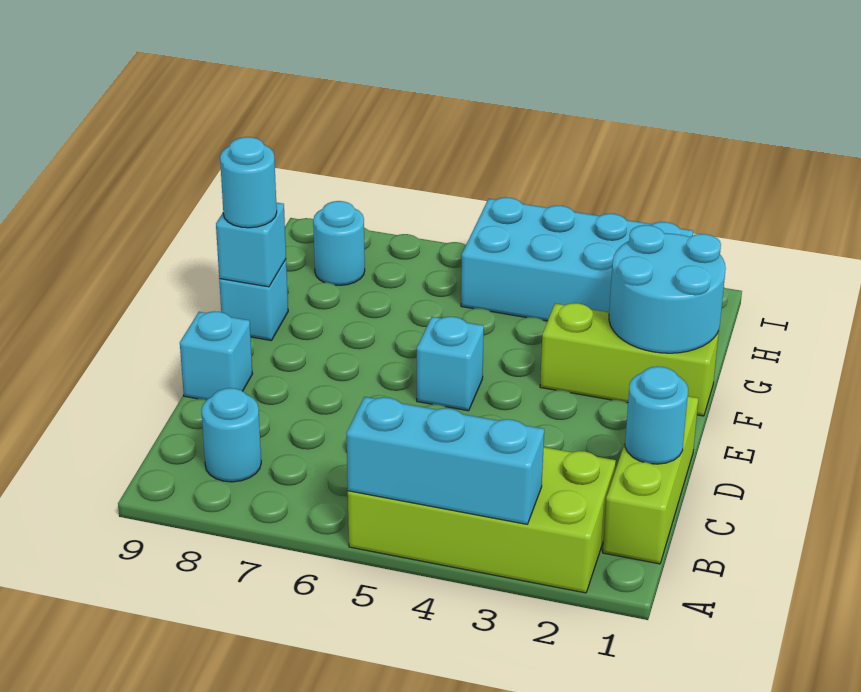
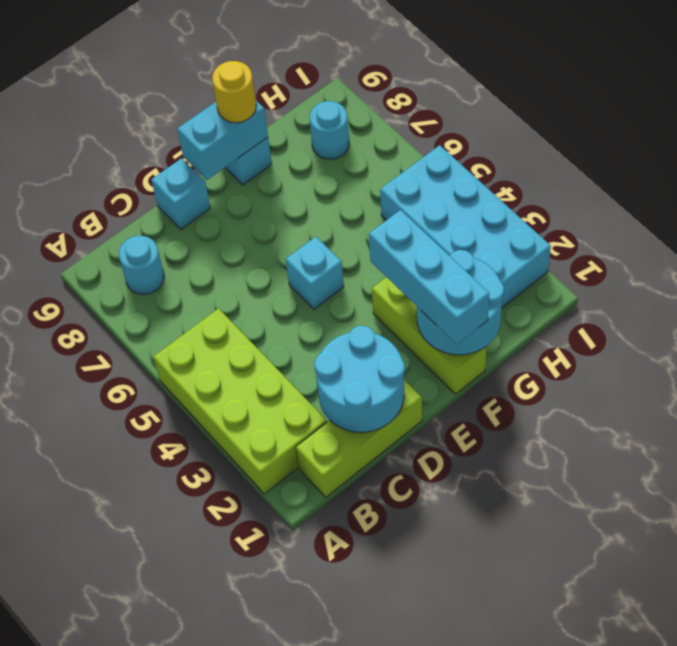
cyan brick A3:A5 level 2 -> cyan brick F1:F3 level 3
cyan round brick C1 level 2 -> cyan round brick C1:D2 level 2
cyan brick F9 level 2 -> cyan brick E9:F9 level 2
cyan round brick F9 level 3 -> yellow round brick F9 level 3

